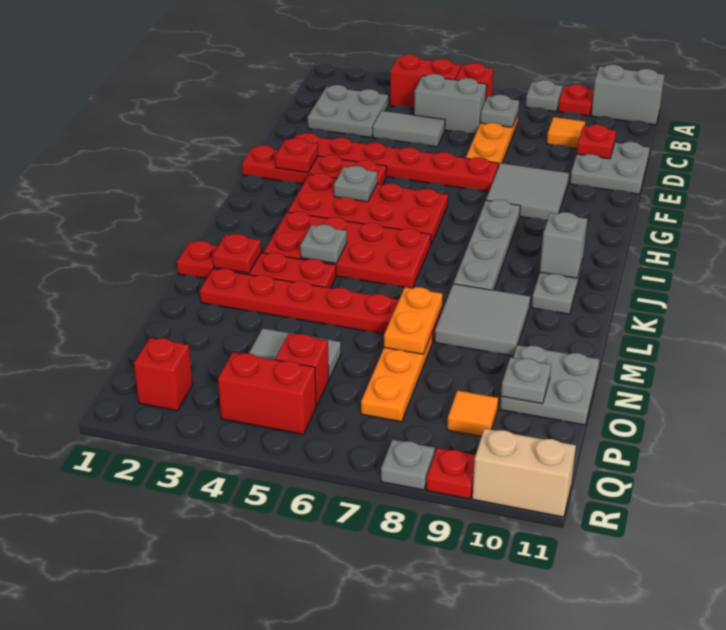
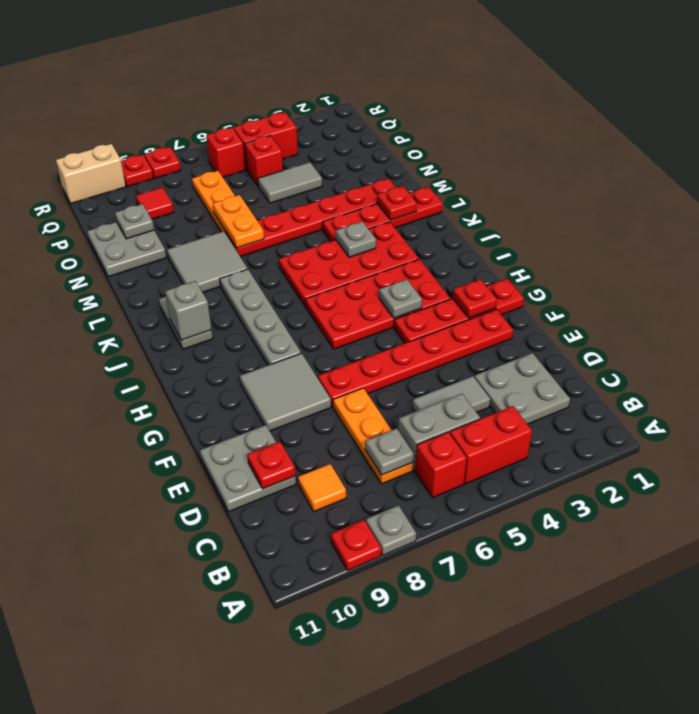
grey brick A10:A11 level 1 -> none
orange tile P9 level 1 -> red tile P9 level 1
red brick Q2 level 1 -> red brick Q6 level 1
grey plate R8 level 1 -> red plate R8 level 1

